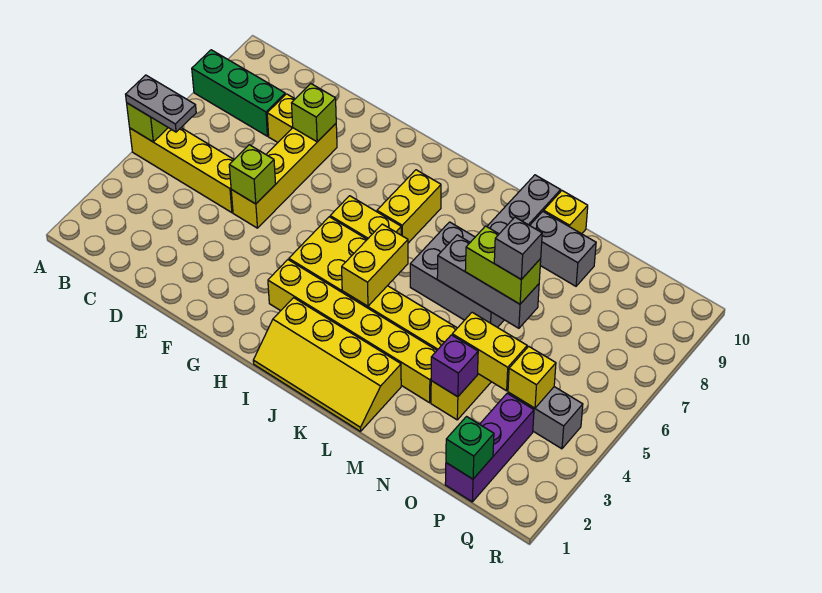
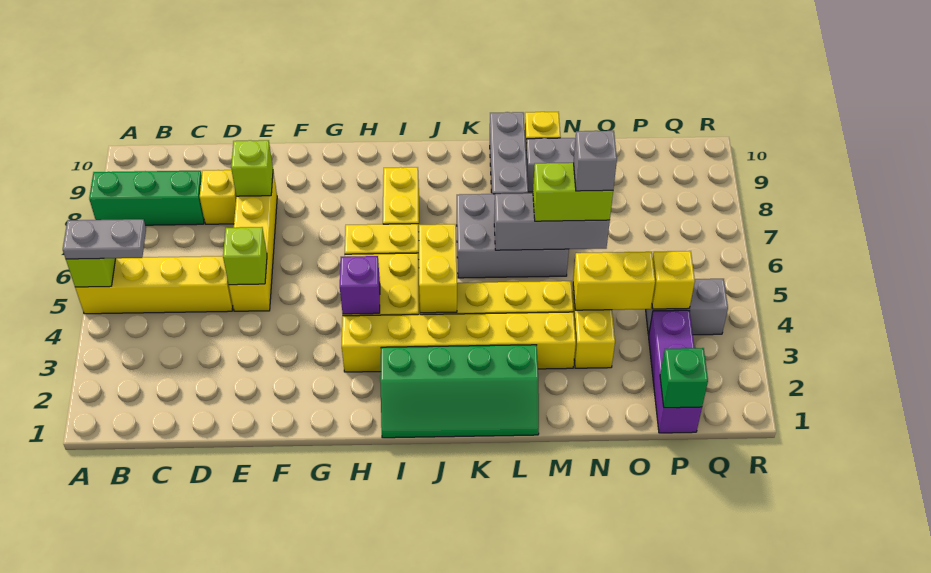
yellow slope I1:L2 level 1 top 2 -> green slope I1:L2 level 1 top 2
purple brick N3 level 2 -> purple brick H4 level 2

